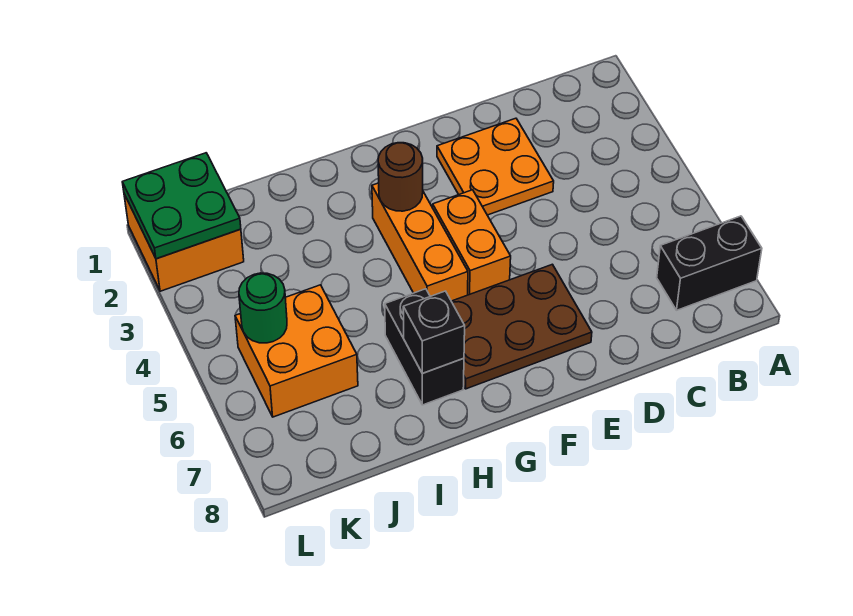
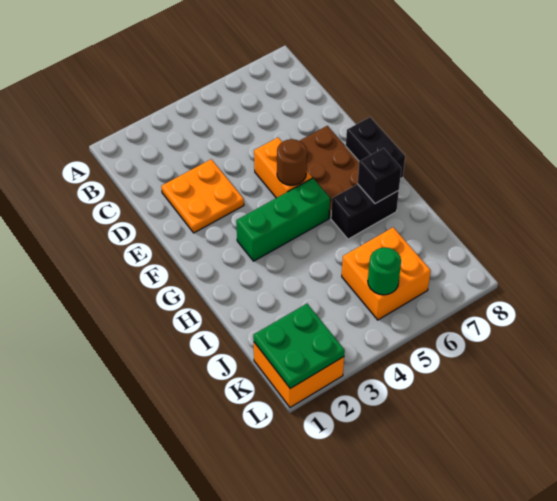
black brick A7:B7 level 1 -> black brick F8:G8 level 1
orange brick F4:F5 level 1 -> orange brick E5:F5 level 1
orange brick G3:G5 level 1 -> green brick G3:G5 level 1
brown round brick G3 level 2 -> brown round brick F5 level 2

